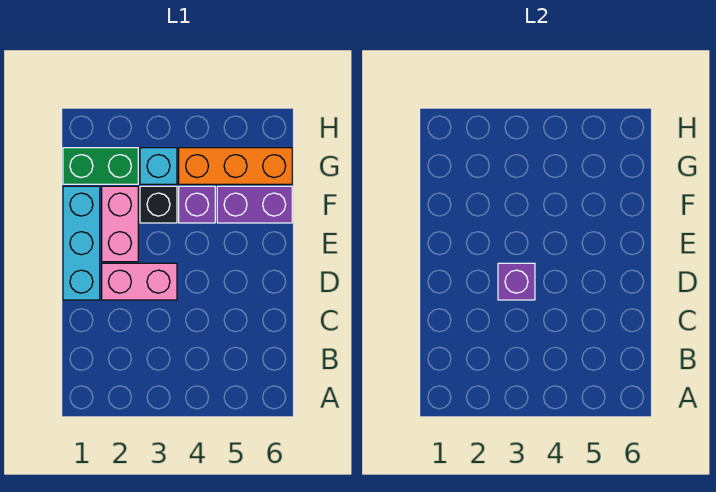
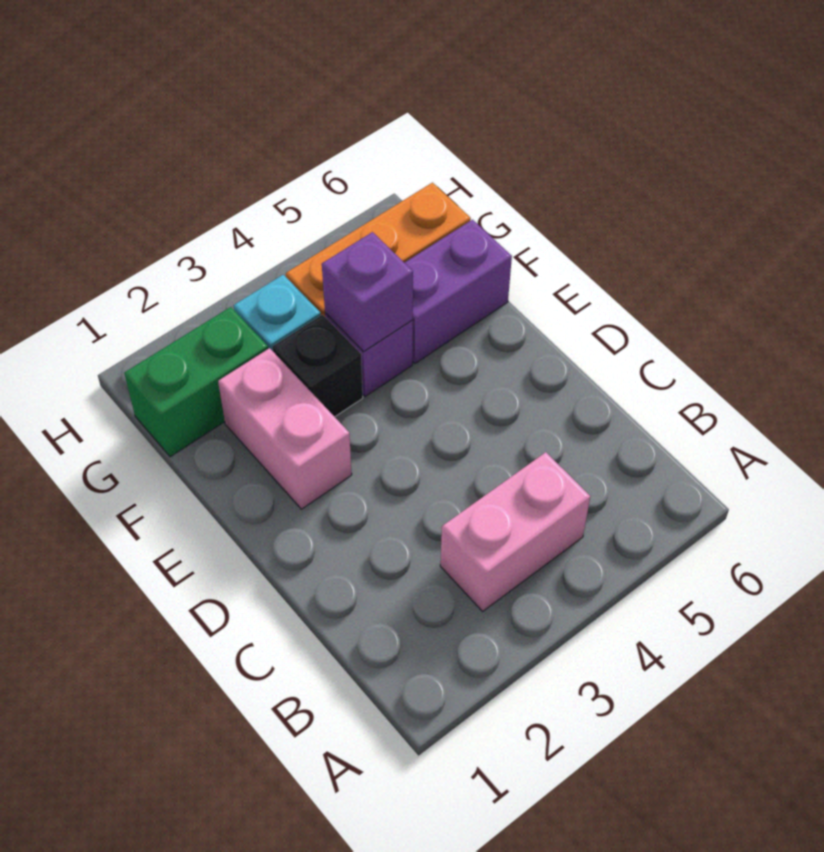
cyan brick D1:F1 level 1 -> none
pink brick D2:D3 level 1 -> pink brick B3:B4 level 1
purple brick D3 level 2 -> purple brick F4 level 2

